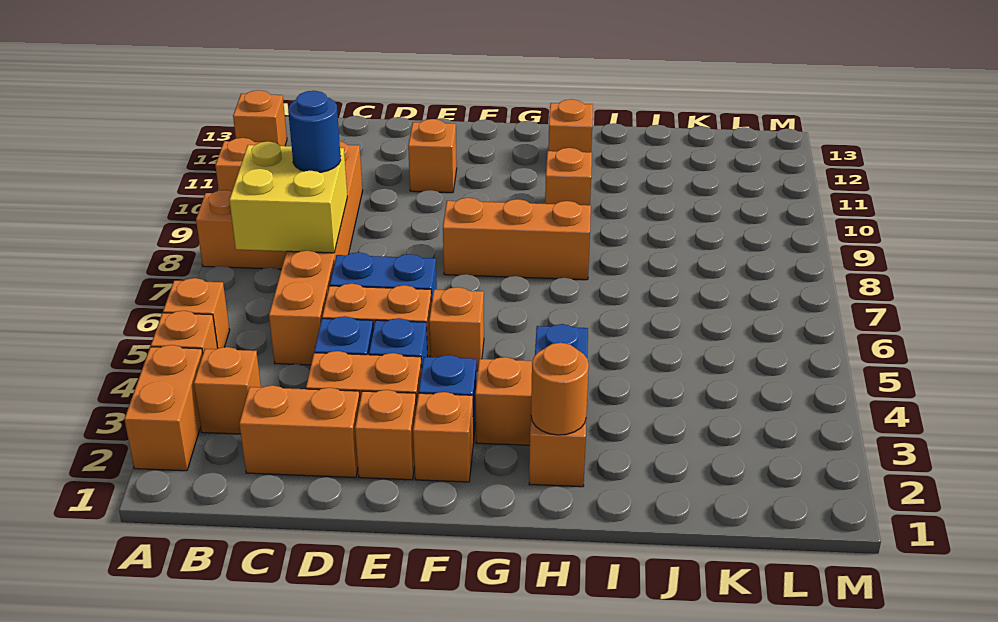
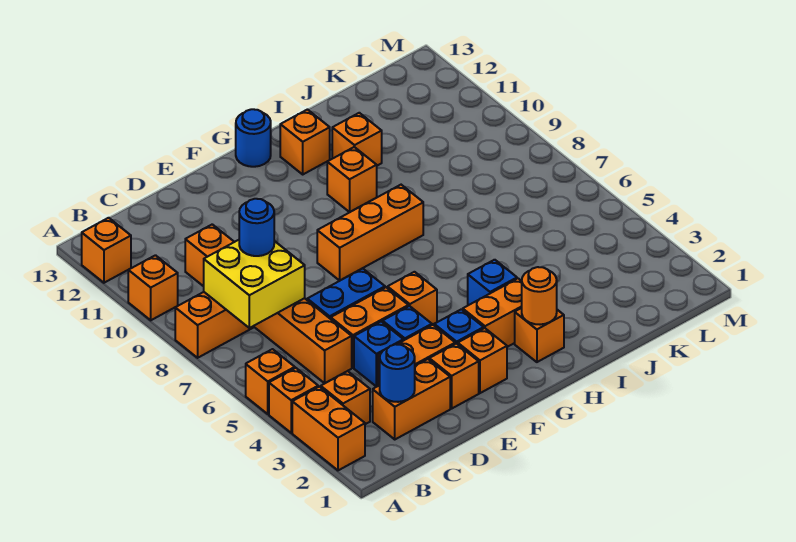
none -> blue round brick C2 level 2
orange brick E11 level 1 -> orange brick I11 level 1
none -> blue round brick G13 level 1

